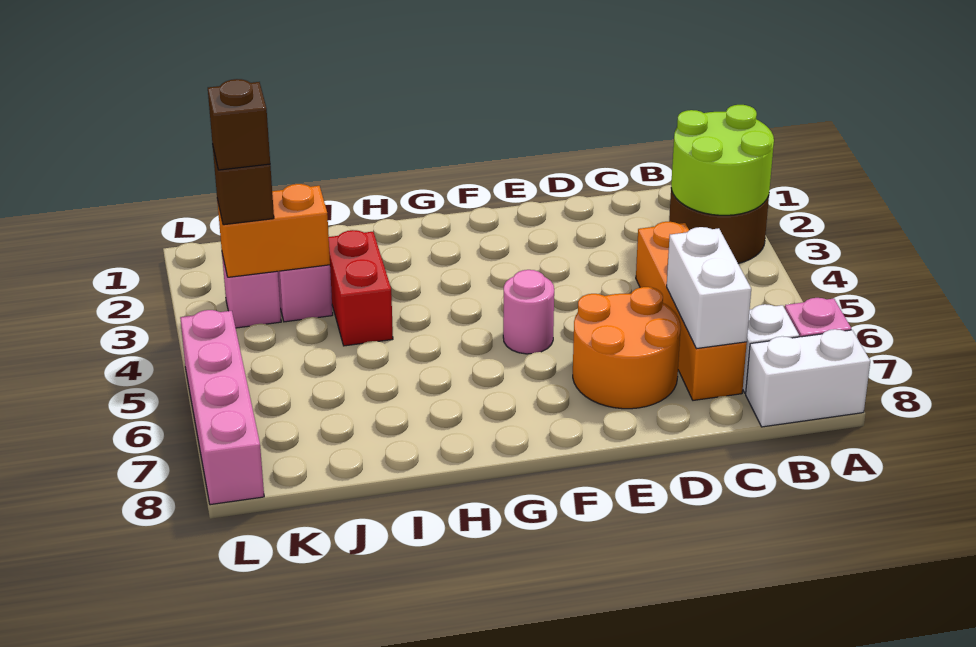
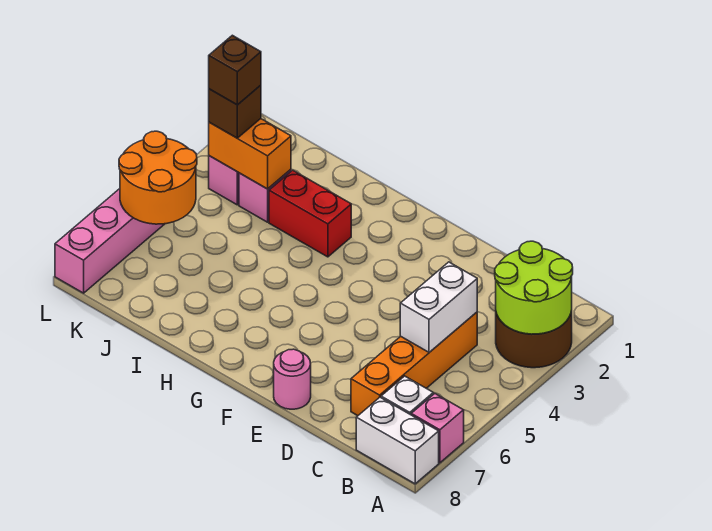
white brick C6:C7 level 2 -> white brick C4:C5 level 2
orange round brick D6:E7 level 1 -> orange round brick K5:L6 level 2
pink round brick F5 level 1 -> pink round brick E8 level 1
red brick I3:I4 level 1 -> red brick H3:I3 level 1

